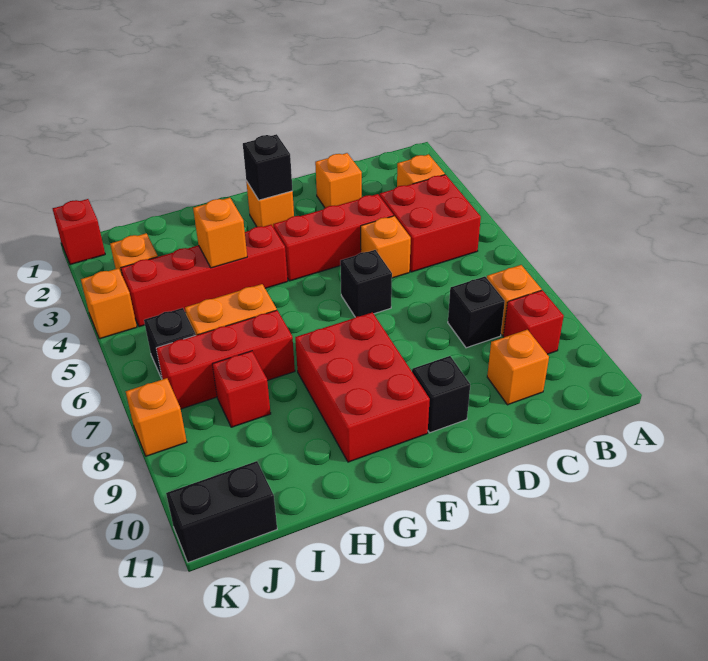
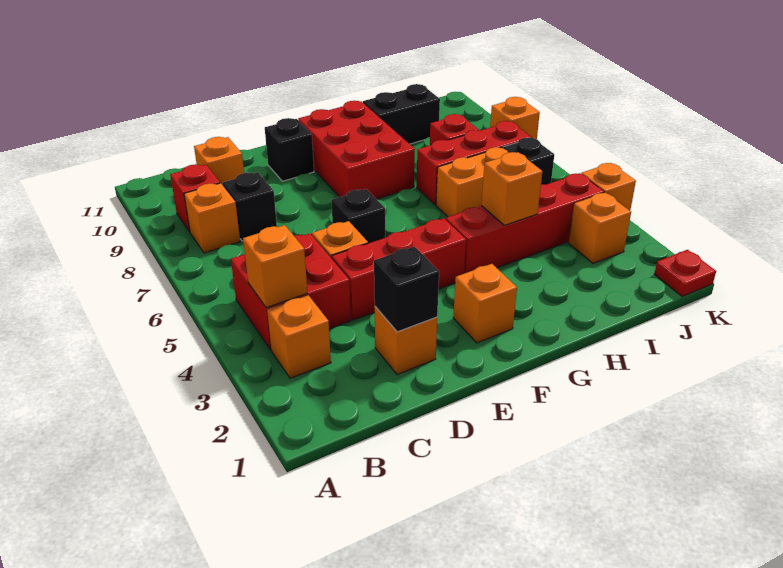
none -> orange brick B4 level 2
black brick F2 level 2 -> black brick D2 level 2
black brick J11:K11 level 1 -> black brick H10:I10 level 1
red brick K1 level 1 -> red plate K1 level 1

